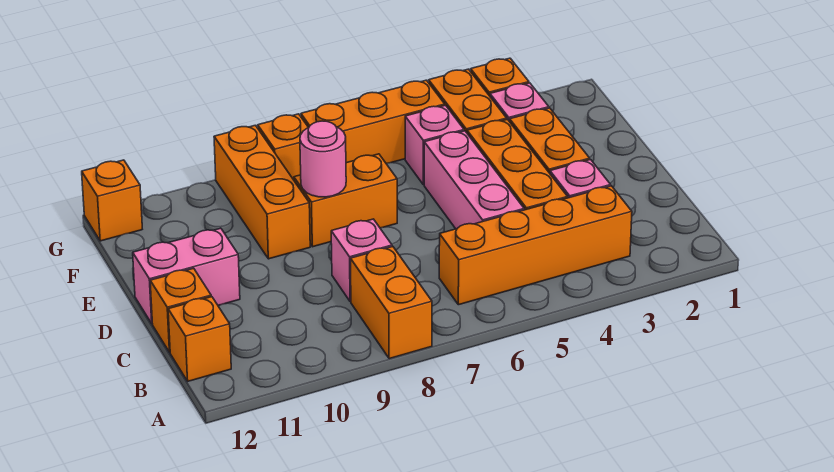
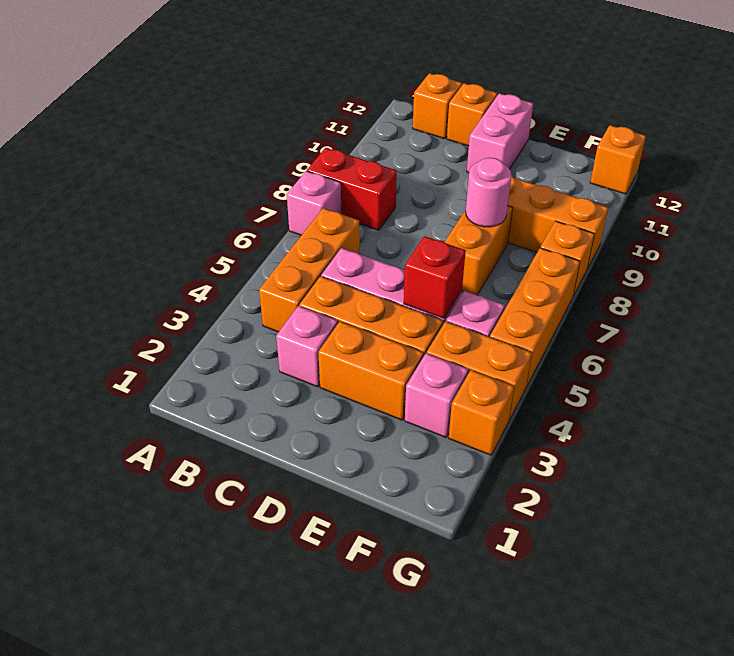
orange brick A8:B8 level 1 -> red brick A8:B8 level 1
orange brick B3:B6 level 1 -> orange brick B4:B6 level 1
pink brick C8 level 1 -> pink brick A7 level 1
none -> red brick E5 level 2

